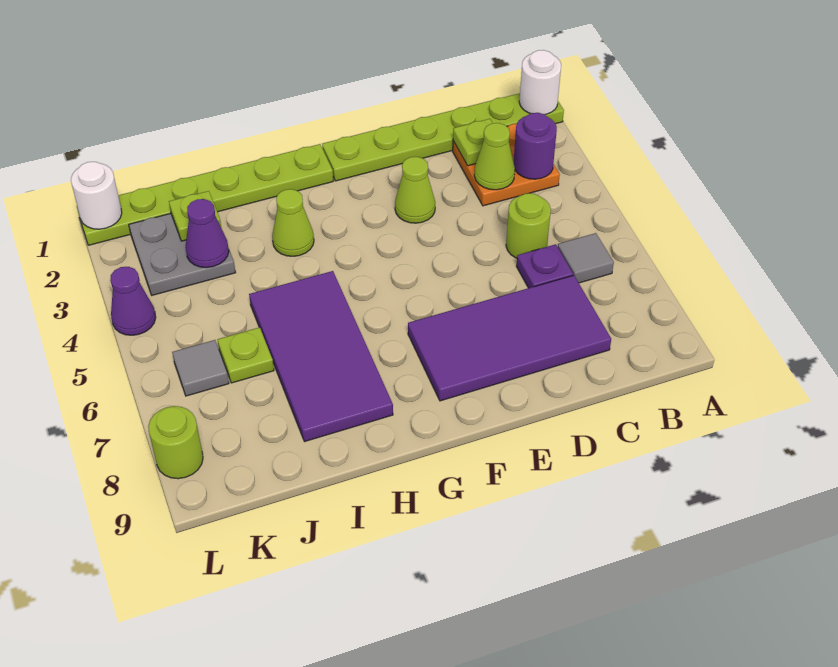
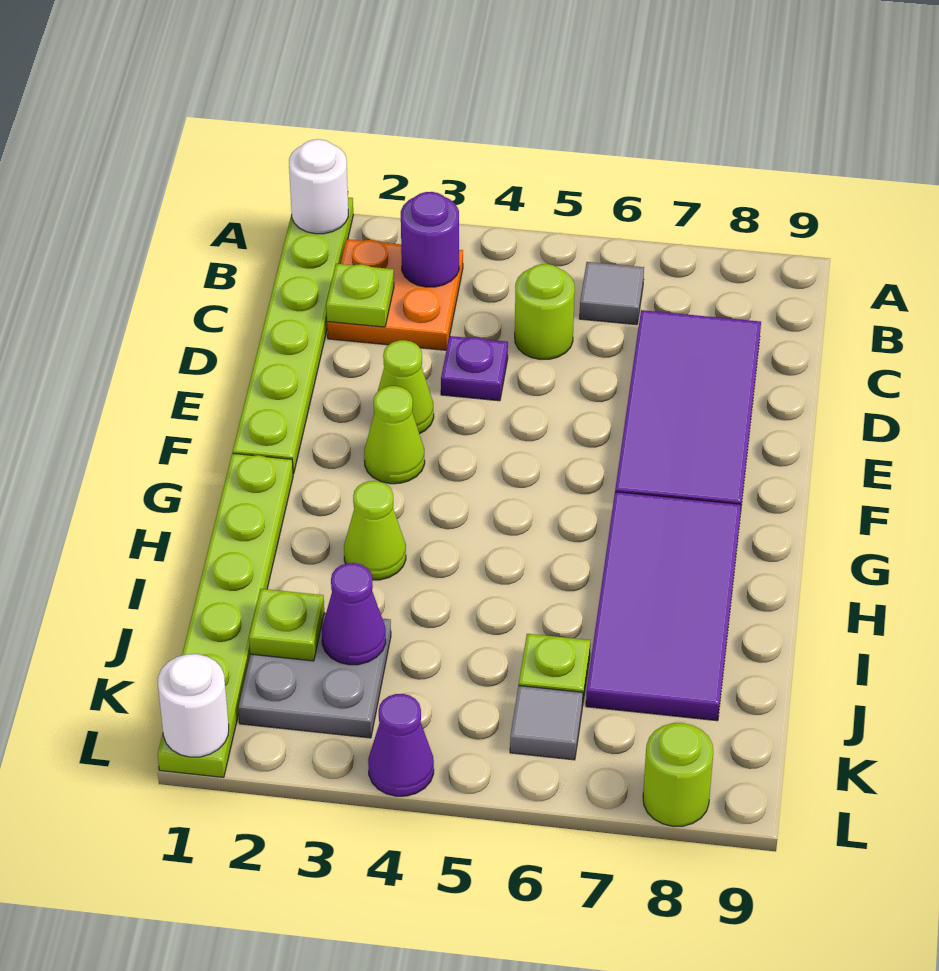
lime cone C3 level 2 -> lime cone F3 level 1
purple plate C6 level 1 -> purple plate D4 level 1
purple tile H5:I8 level 1 -> purple tile G7:J8 level 1

